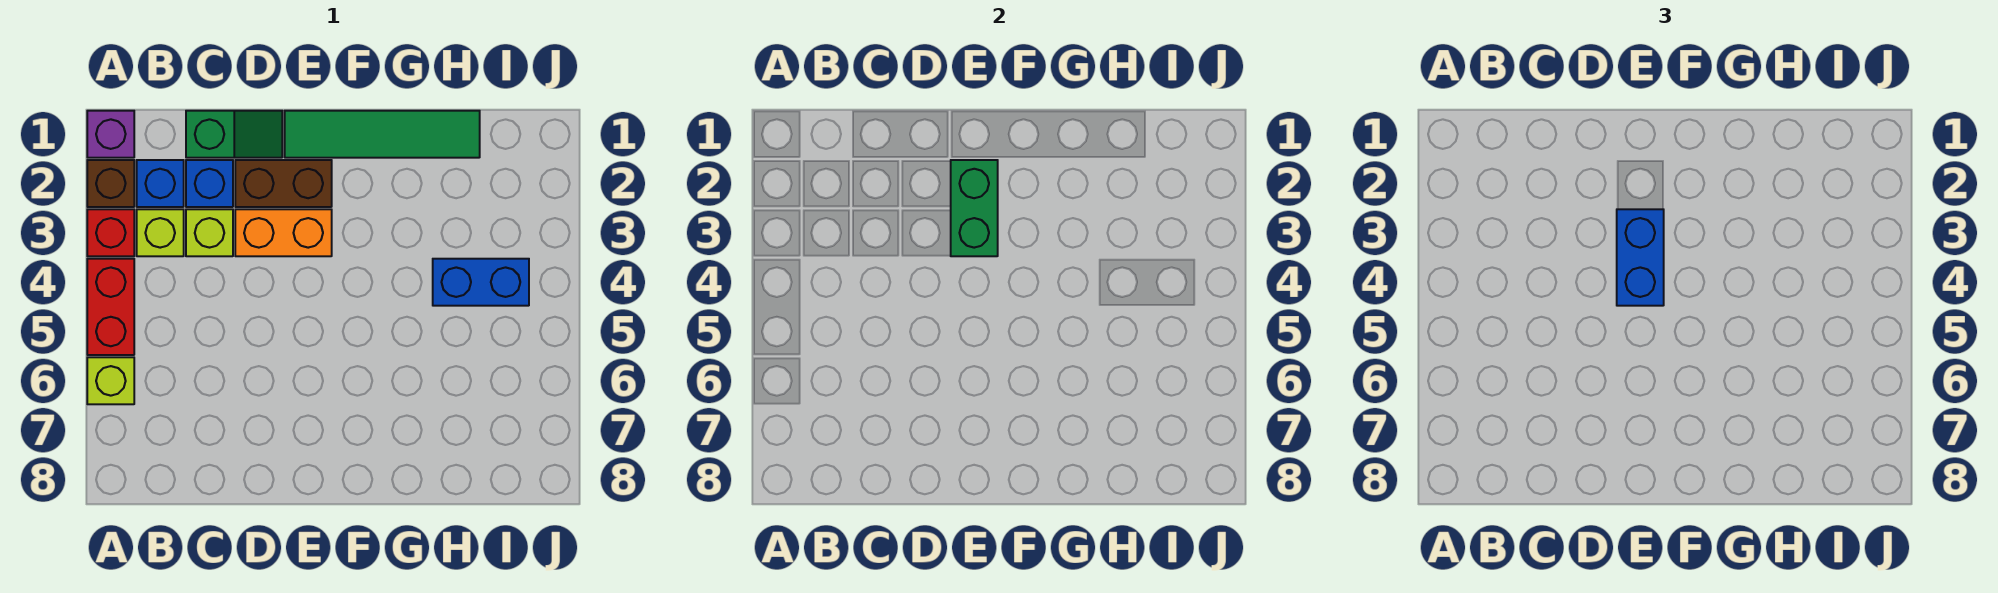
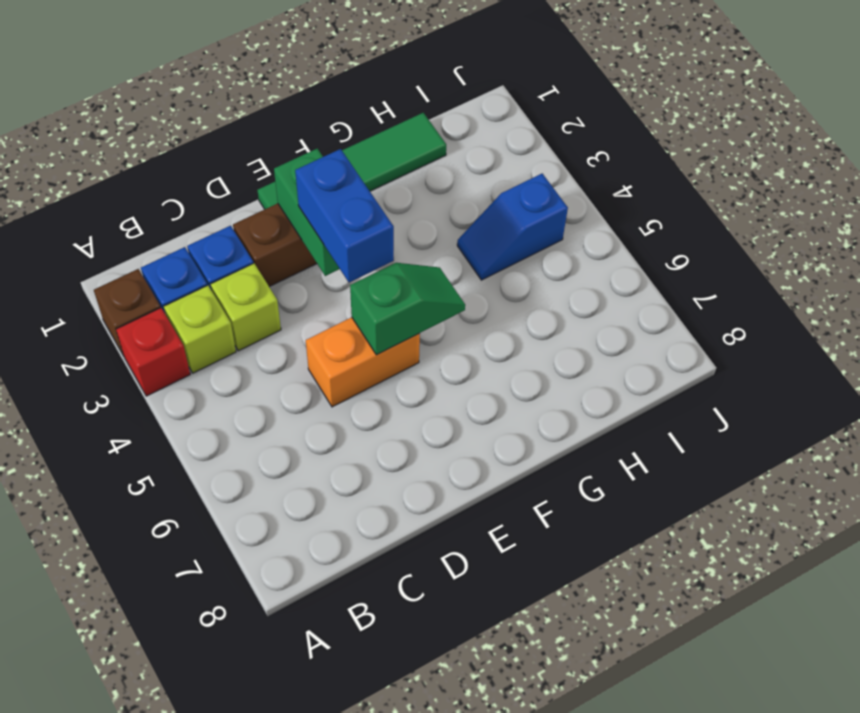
purple brick A1 level 1 -> none
red brick A4:A5 level 1 -> none
lime brick A6 level 1 -> none
green slope C1:D1 level 1 top C -> green slope E5:F5 level 2 top E
orange brick D3:E3 level 1 -> orange brick D5:E5 level 1
blue brick H4:I4 level 1 -> blue slope H4:I4 level 1 top I

